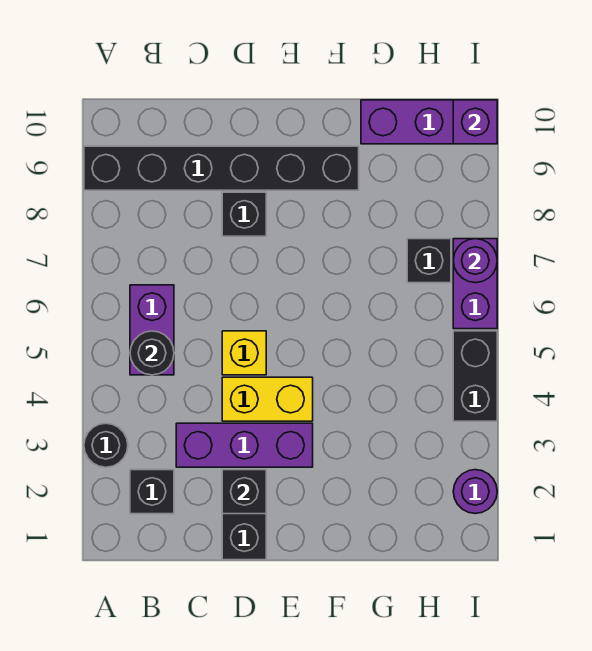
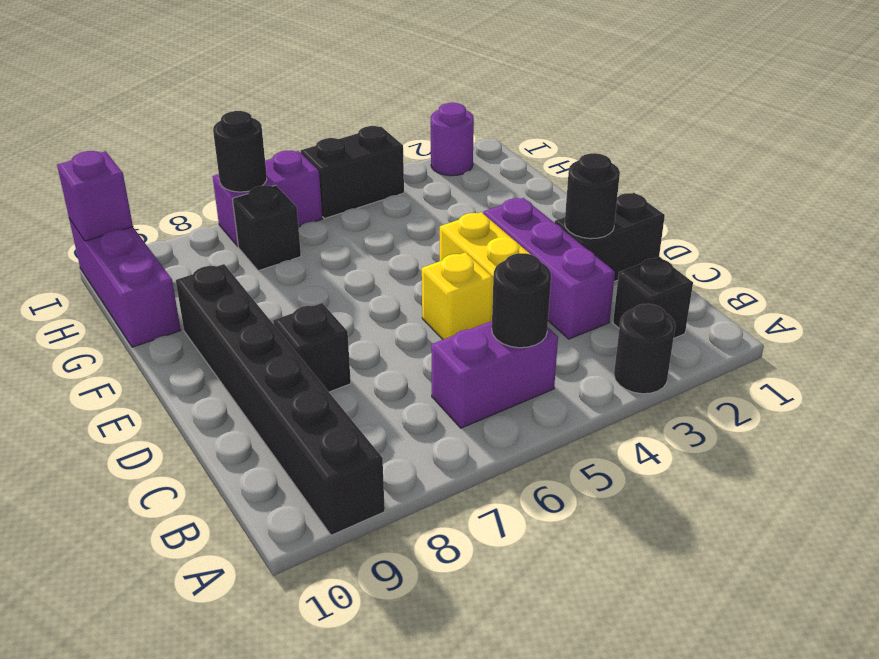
black brick D2 level 2 -> black round brick D2 level 2
purple round brick I7 level 2 -> black round brick I7 level 2

